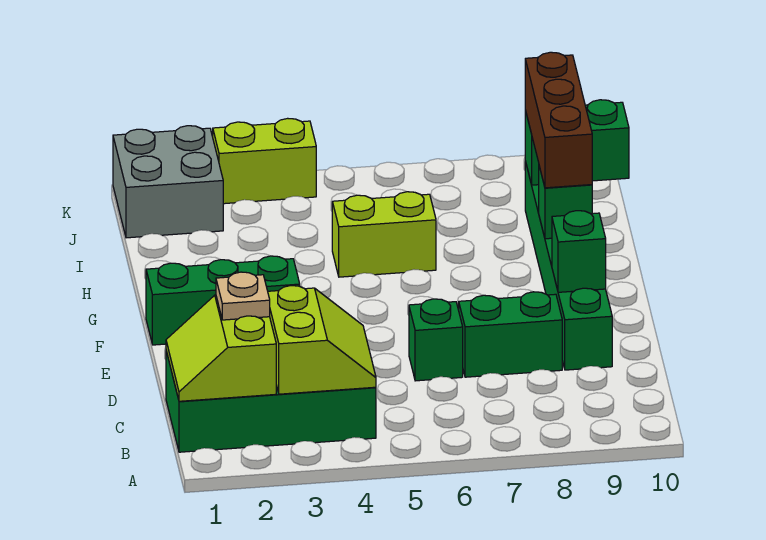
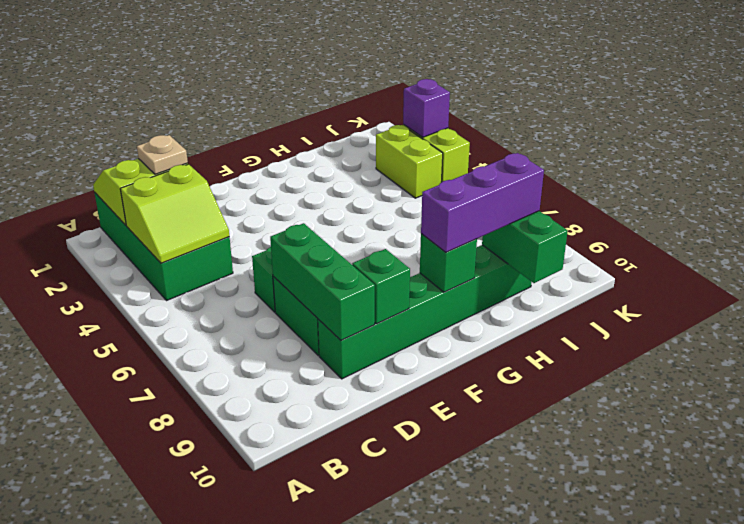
green brick F1:F3 level 1 -> green brick D7:D9 level 2
brown brick G9:I9 level 3 -> purple brick G9:I9 level 3
lime brick H5:H6 level 1 -> lime brick J3:J4 level 1
grey brick J1:K2 level 1 -> none
none -> purple brick K3 level 2

